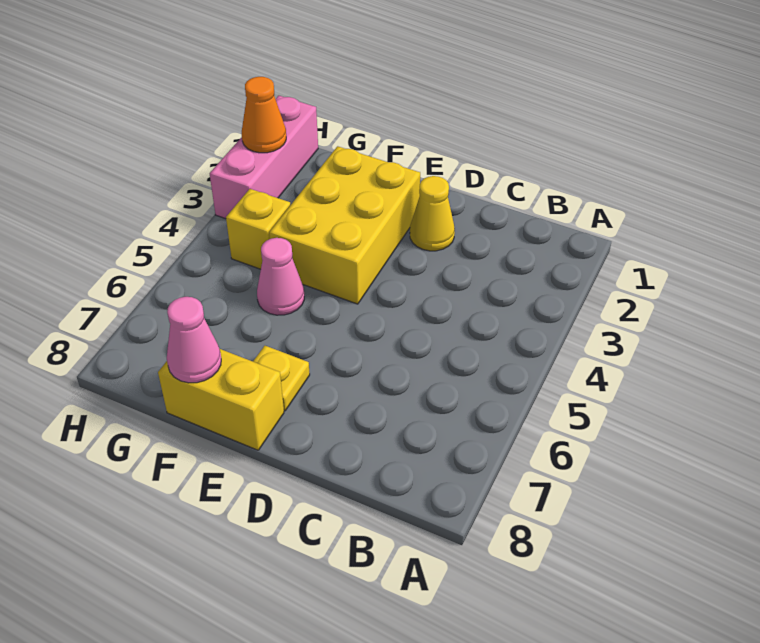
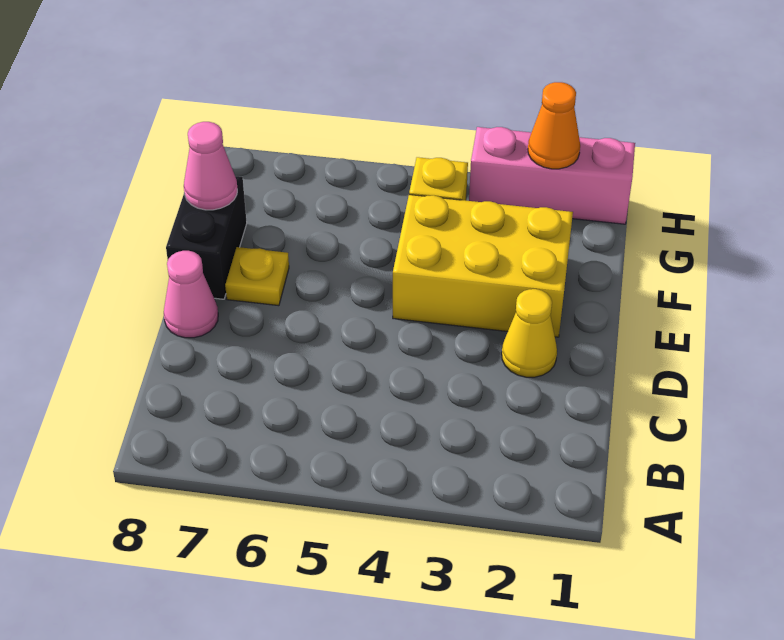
yellow brick E8:F8 level 1 -> black brick E8:F8 level 1
pink cone F5 level 1 -> pink cone D8 level 1

